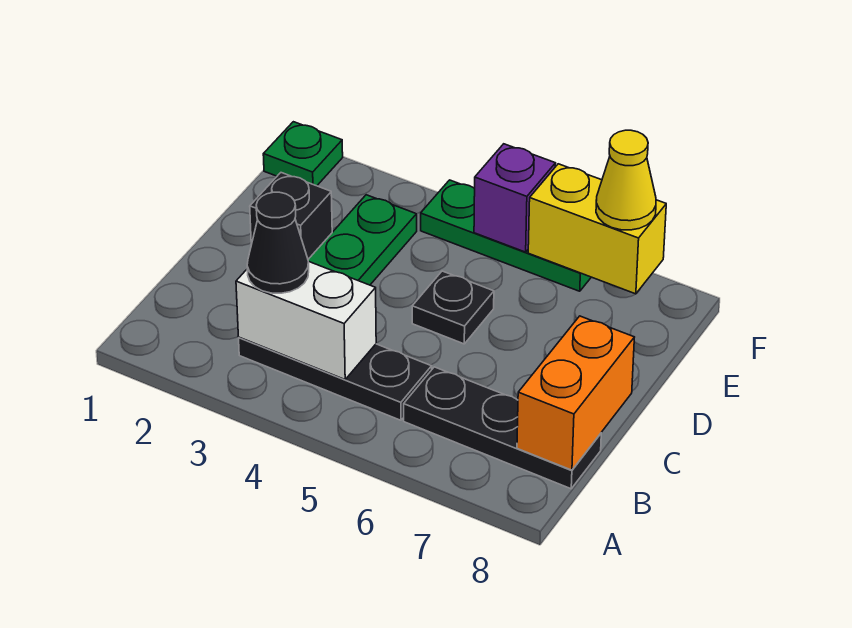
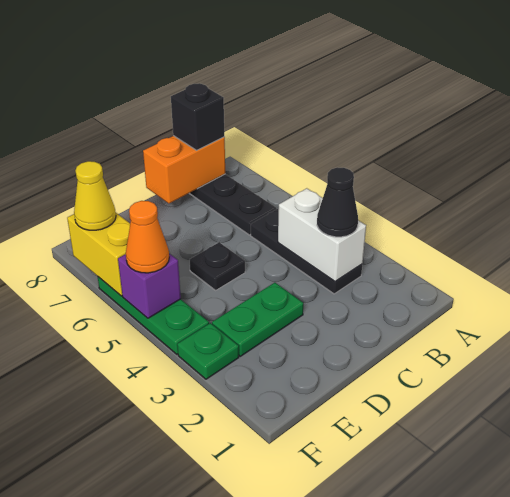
black brick D2 level 1 -> black brick B8 level 3
green plate F1 level 1 -> green plate F3 level 1
none -> orange cone F5 level 3

